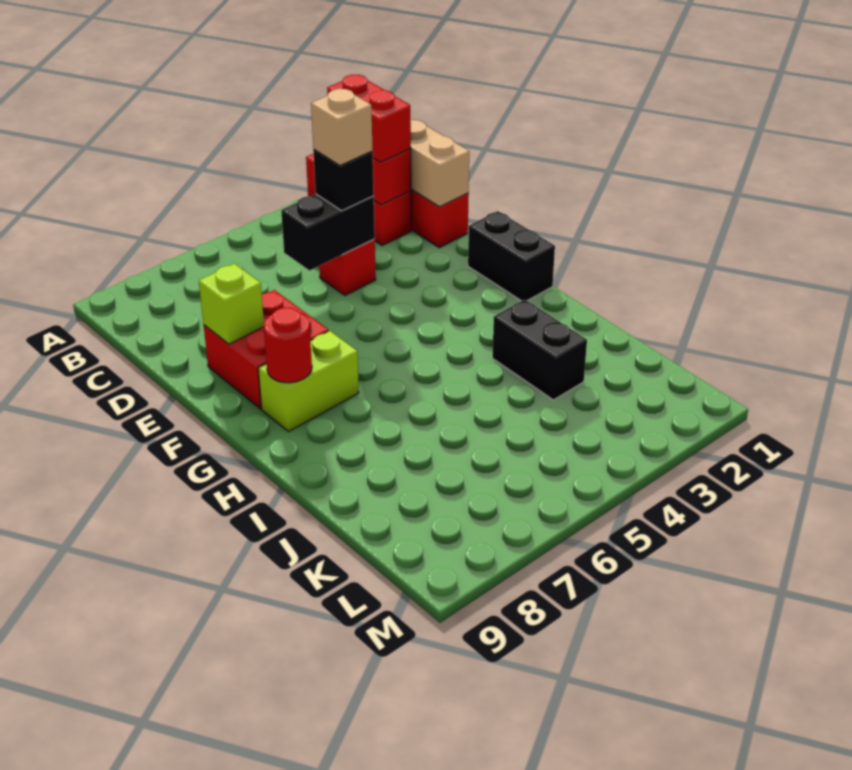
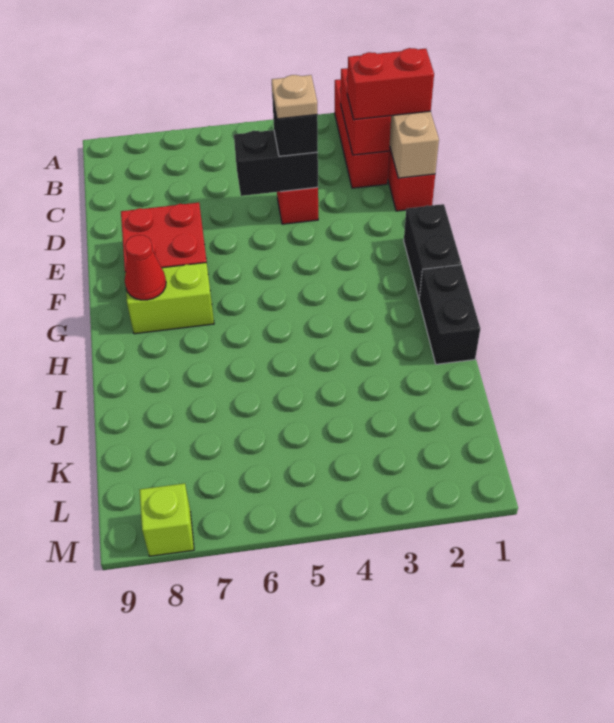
red brick B2:C2 level 3 -> red brick C1:C2 level 3
tan brick D4 level 4 -> tan plate D4 level 4
lime brick E8 level 2 -> lime brick M8 level 1
red round brick G8 level 2 -> red cone G8 level 2
black brick I3:J3 level 1 -> black brick H1:I1 level 1

